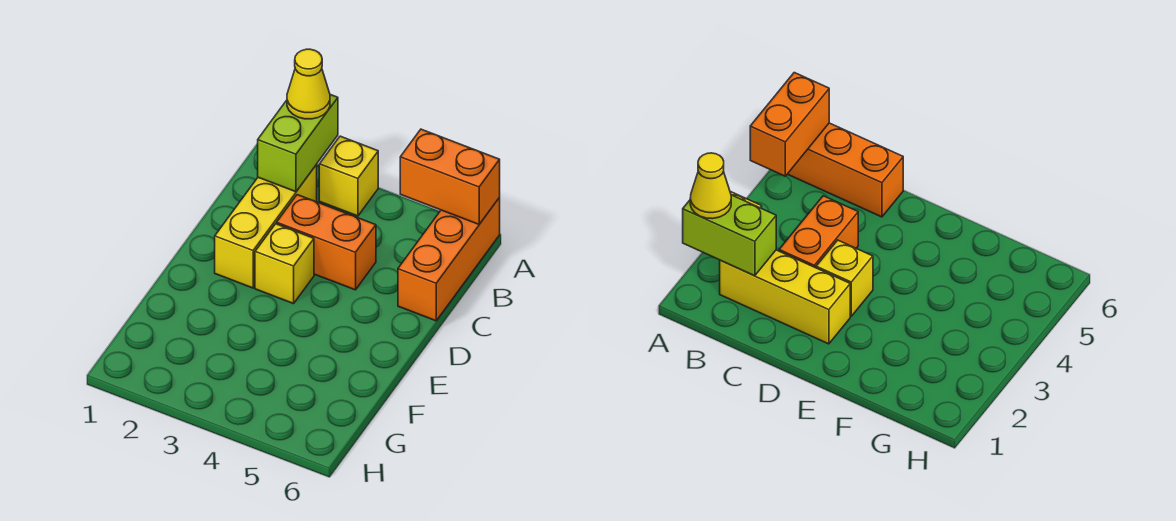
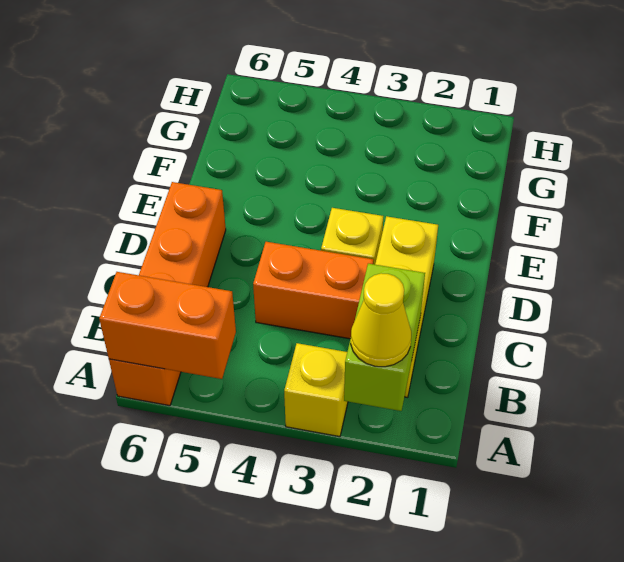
orange brick A6:C6 level 1 -> orange brick A6:D6 level 1

